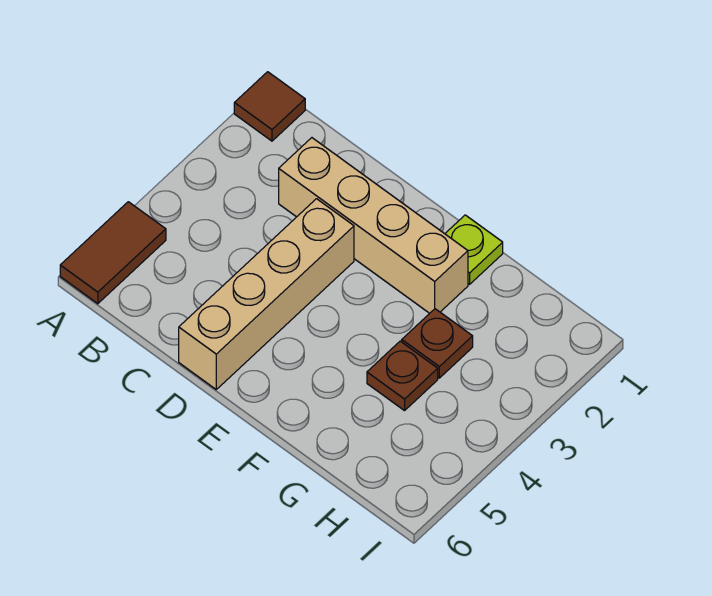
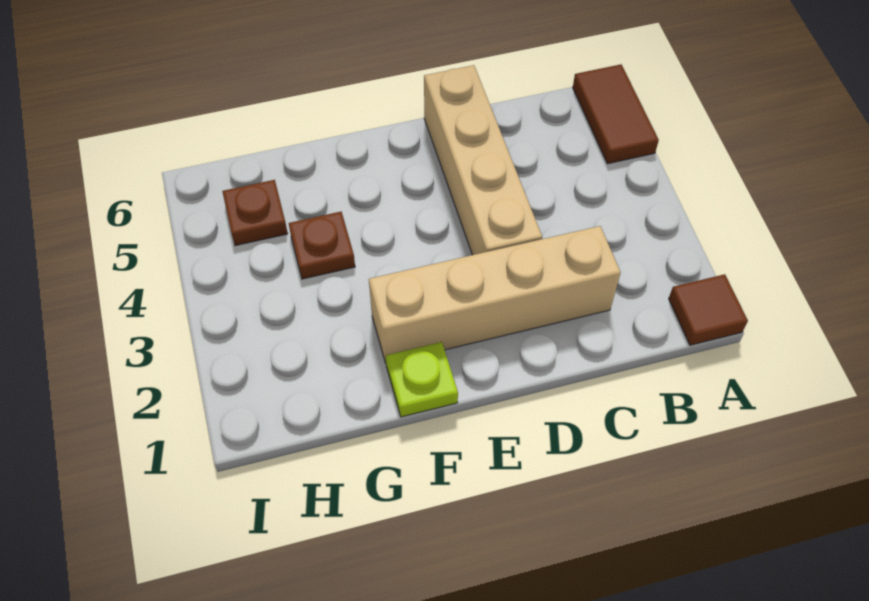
brown plate G3 level 1 -> brown plate H5 level 1

